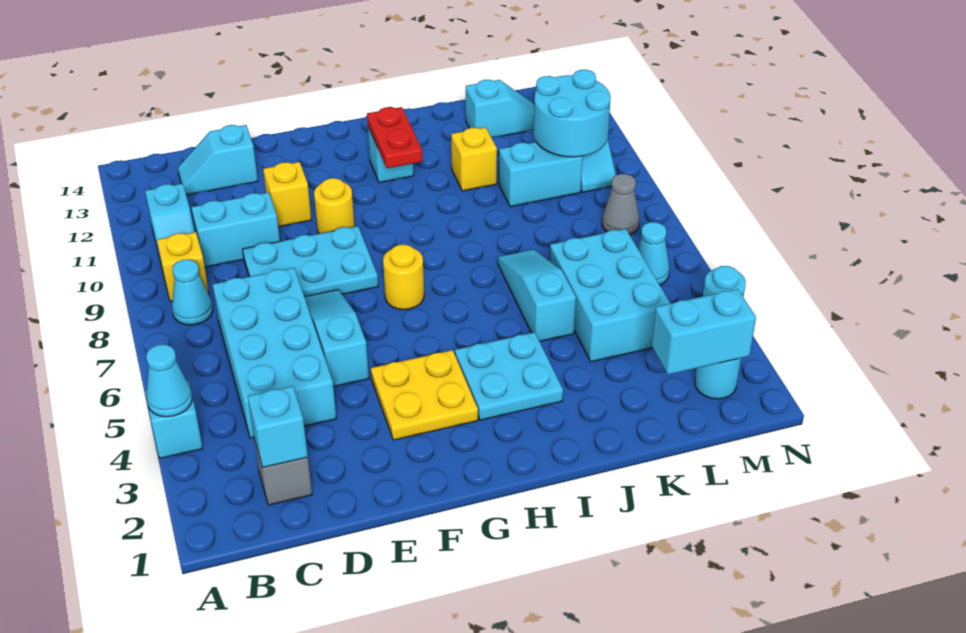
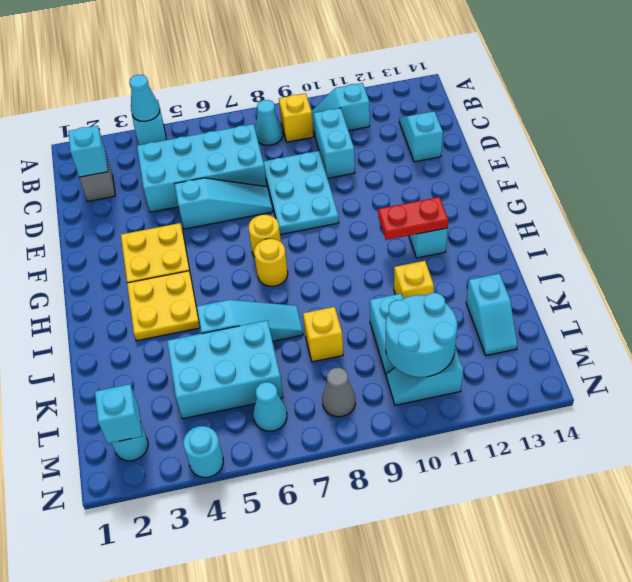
yellow brick E11 level 1 -> yellow brick K8 level 1
yellow round brick F10 level 1 -> yellow round brick H7 level 1
cyan plate H3:I4 level 1 -> yellow plate H3:I4 level 1
cyan brick L2:M2 level 2 -> cyan brick M2 level 2

